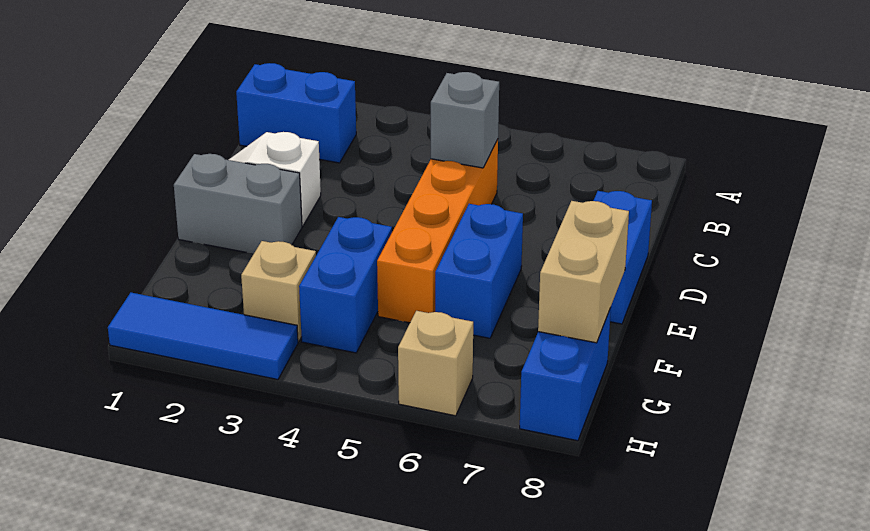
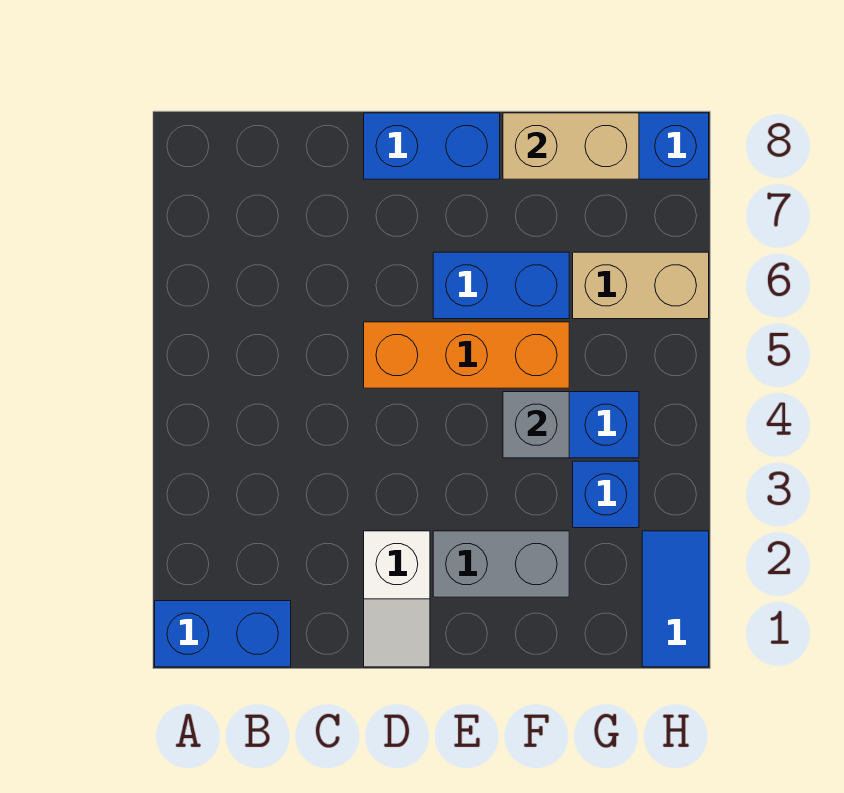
blue brick B1:B2 level 1 -> blue brick A1:B1 level 1
orange brick C5:F5 level 1 -> orange brick D5:F5 level 1
grey brick C5 level 2 -> grey brick F4 level 2
grey brick E1:E2 level 1 -> grey brick E2:F2 level 1
tan brick G3 level 1 -> blue brick G3 level 1
blue tile H1:H3 level 1 -> blue tile H1:H2 level 1
tan brick H6 level 1 -> tan brick G6:H6 level 1

